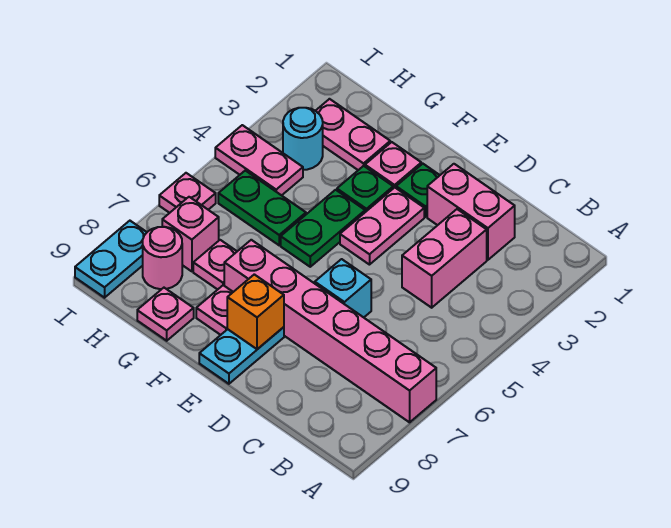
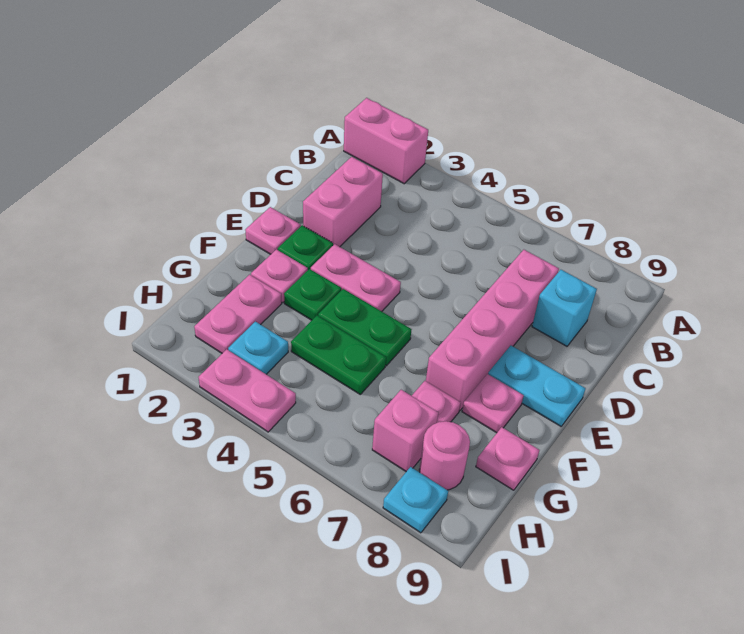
pink brick A7:F7 level 1 -> pink brick C7:F7 level 1
pink brick C3:C4 level 1 -> pink brick A1:A2 level 1
cyan brick D6 level 1 -> cyan brick C8 level 1
orange brick E8 level 2 -> none
green plate G5:H5 level 1 -> green plate G4:G5 level 1
cyan round brick H3 level 1 -> cyan plate H3 level 1
pink plate H4:I4 level 1 -> pink plate I3:I4 level 1
pink plate I6 level 1 -> pink plate E1 level 1
cyan plate I8:I9 level 1 -> cyan plate I8 level 1

